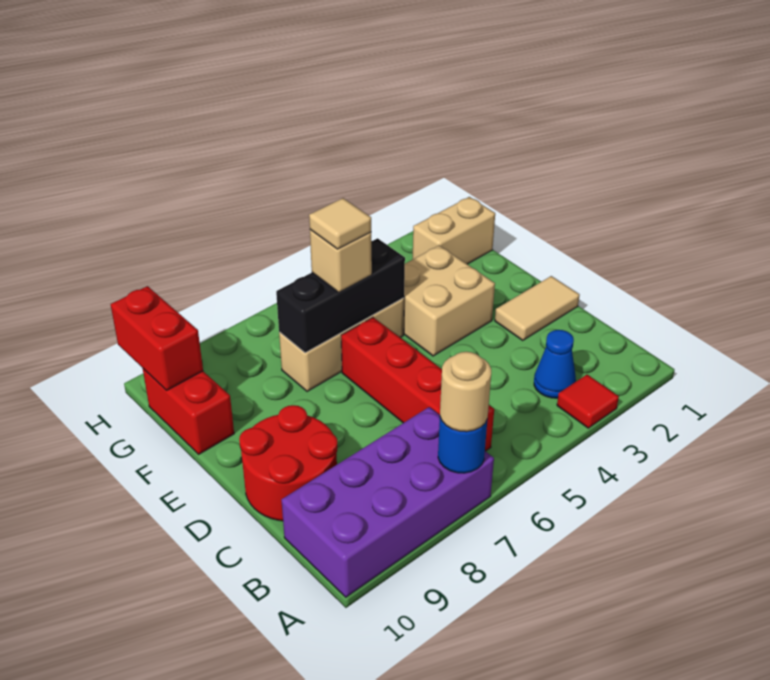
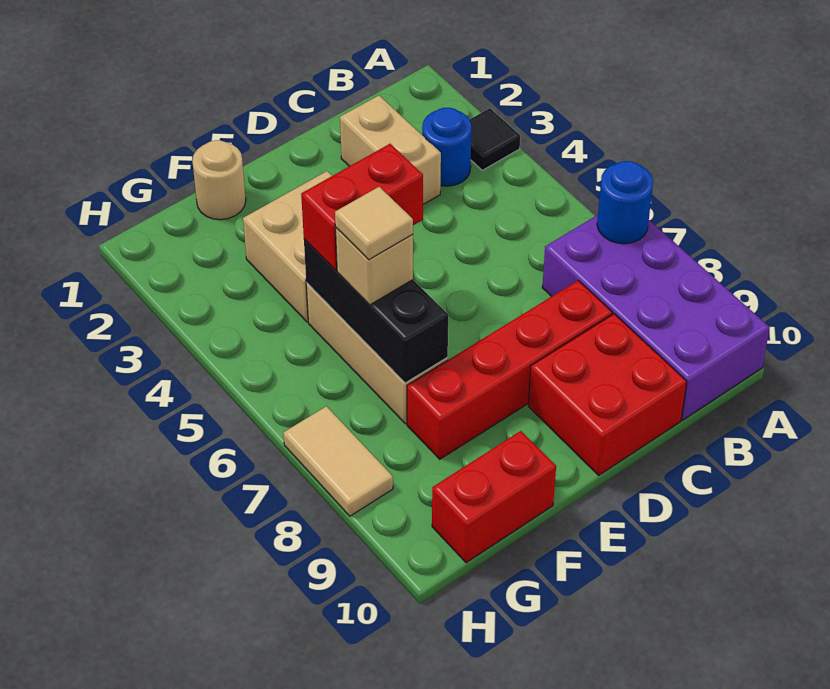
red tile A3 level 1 -> black tile A3 level 1
tan round brick A7 level 3 -> tan round brick F1 level 1
blue cone B3 level 1 -> blue round brick B3 level 1
red brick B6:E6 level 1 -> red brick C8:F8 level 1
red round brick C9:D10 level 1 -> red brick C9:D10 level 1
tan tile D1:D2 level 1 -> tan tile H7:H8 level 1
tan brick G1:G2 level 1 -> tan brick C2:C3 level 1
red brick G10:H10 level 2 -> red brick E5:F5 level 3

